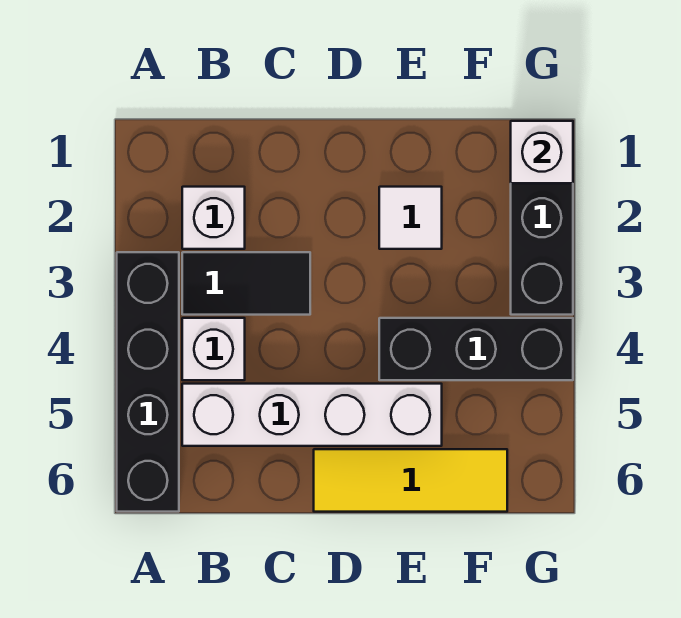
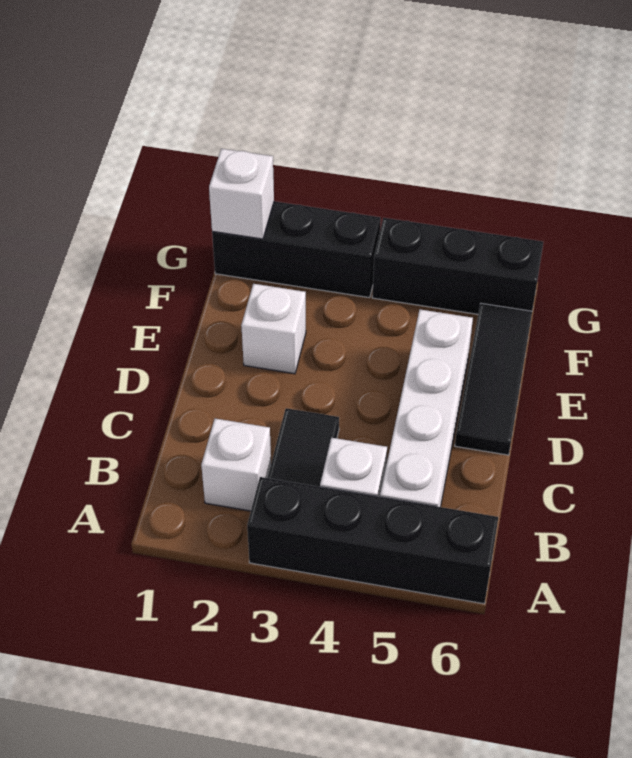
yellow tile D6:F6 level 1 -> black tile D6:F6 level 1
white tile E2 level 1 -> white brick E2 level 1
black brick E4:G4 level 1 -> black brick G4:G6 level 1

